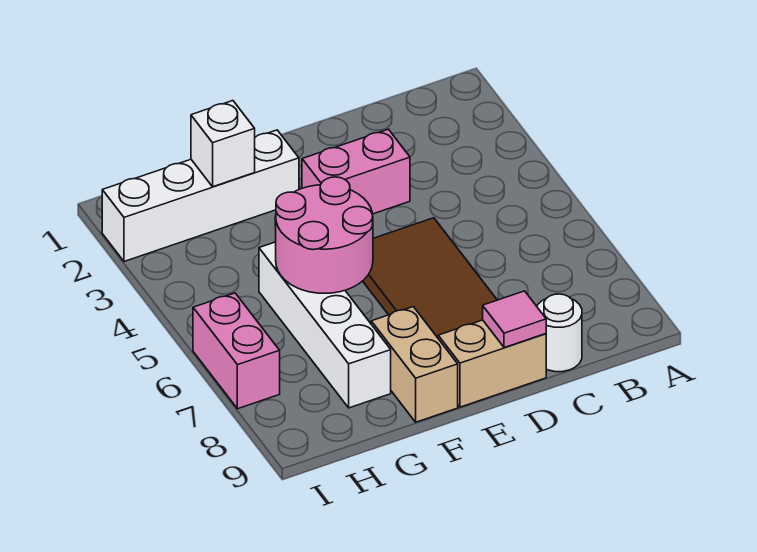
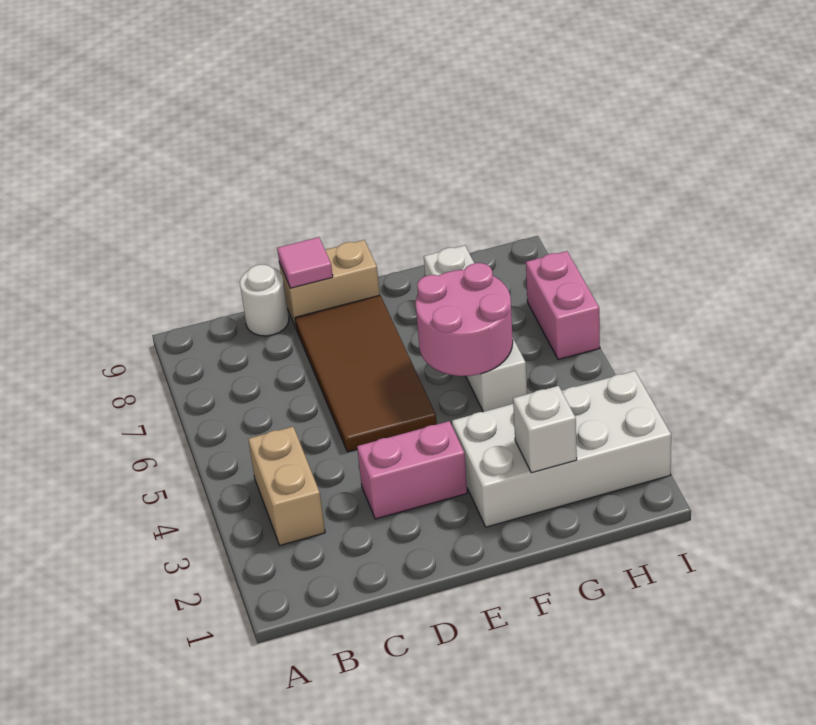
white brick F2:I2 level 1 -> white brick F2:I3 level 1
tan brick F8:F9 level 1 -> tan brick B3:B4 level 1

